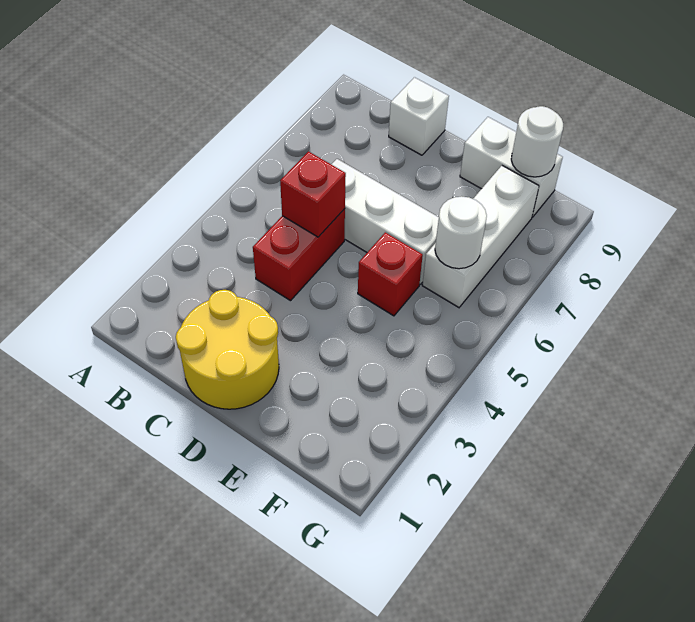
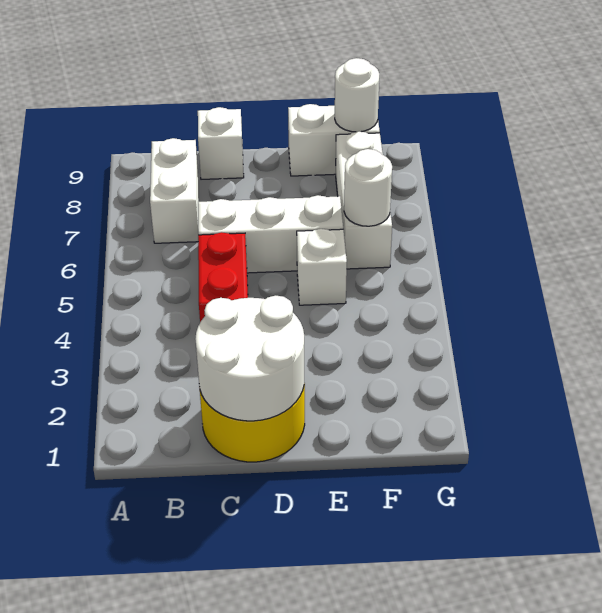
none -> white brick B7:B8 level 1
none -> white round brick C1:D2 level 2
red brick C5 level 2 -> none
red brick E5 level 1 -> white brick E5 level 1

